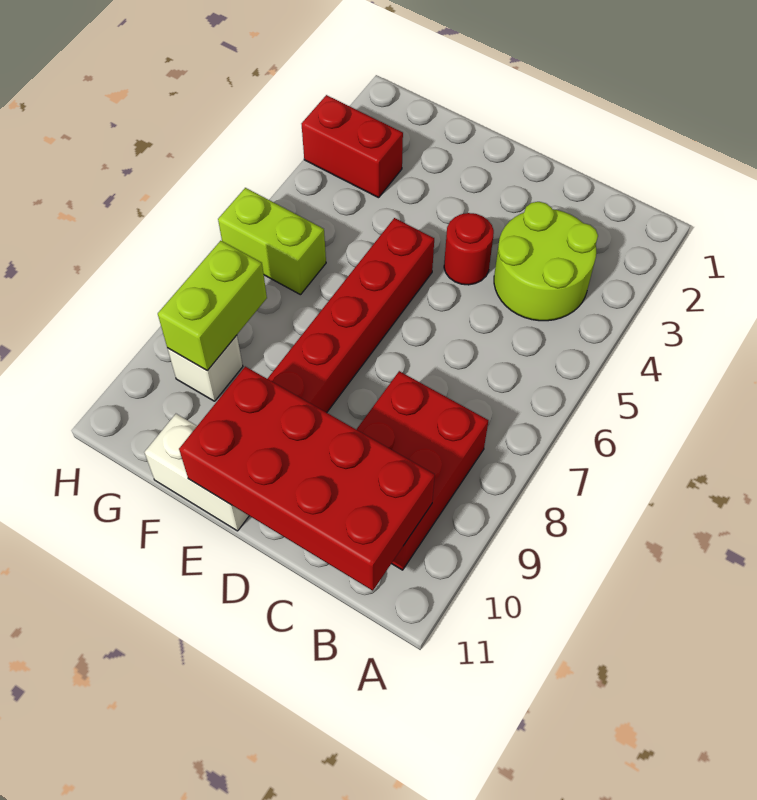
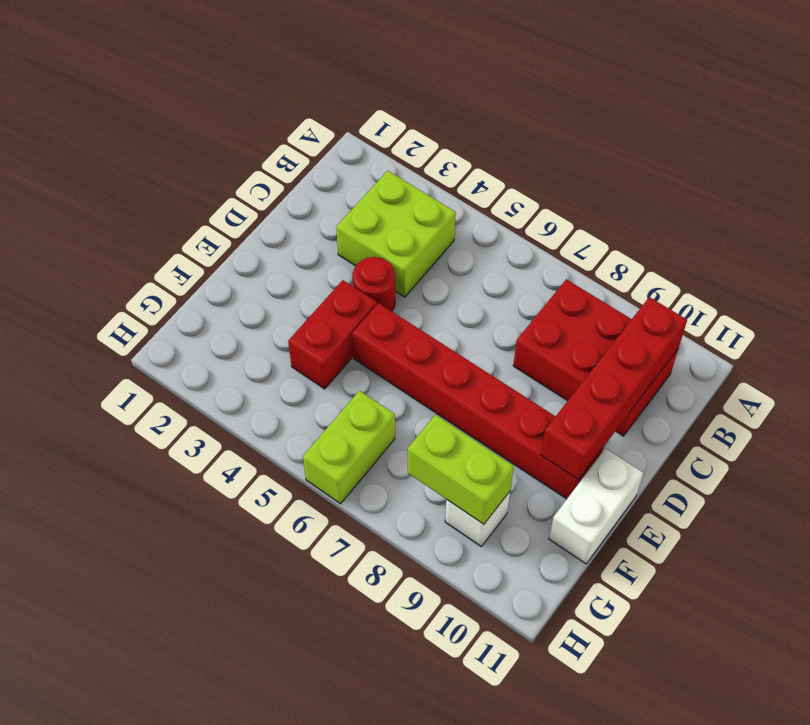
lime round brick B3:C4 level 1 -> lime brick B3:C4 level 1
red brick B10:E11 level 2 -> red brick B10:E10 level 2
red brick G3:H3 level 1 -> red brick E4:F4 level 1

